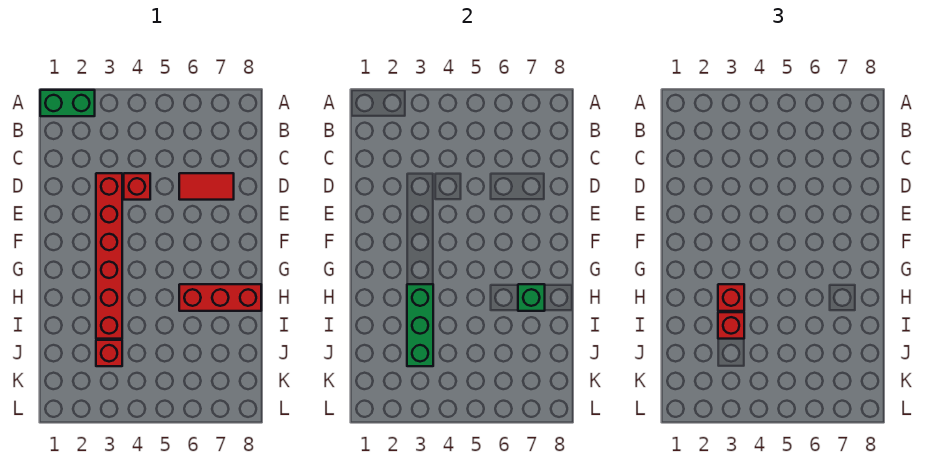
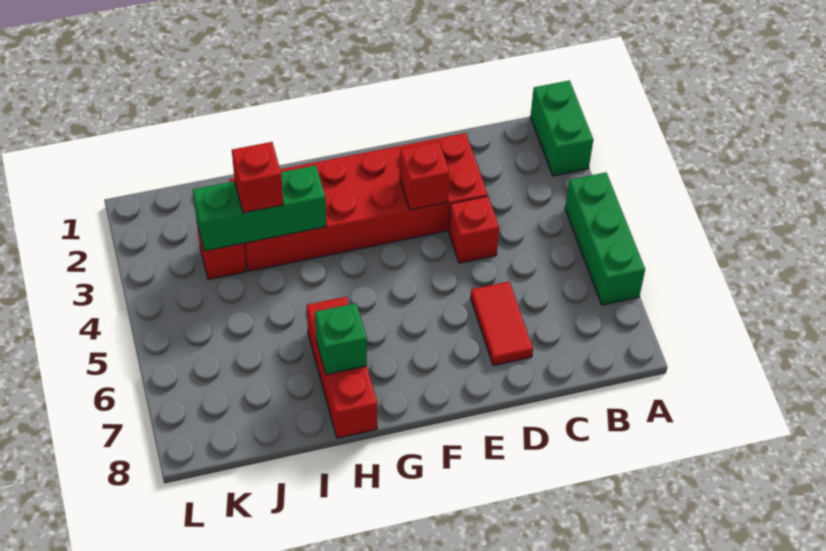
none -> green brick A4:A6 level 1
red brick D3:I3 level 1 -> red brick D2:I3 level 1
red brick H3 level 3 -> red brick E3 level 2

